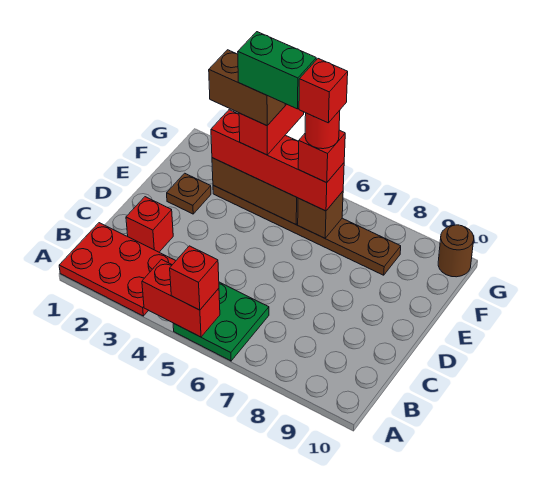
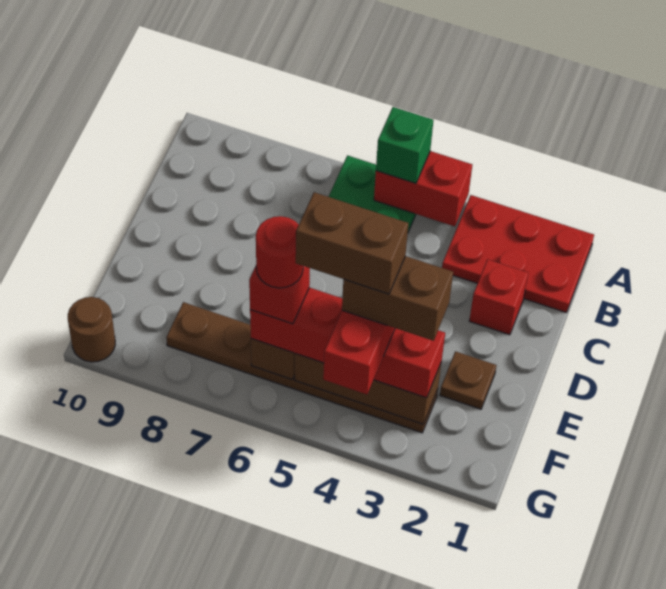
red brick A5 level 3 -> green brick A5 level 3
green brick F4:F5 level 6 -> brown brick F4:F5 level 6
red brick F6 level 6 -> none

